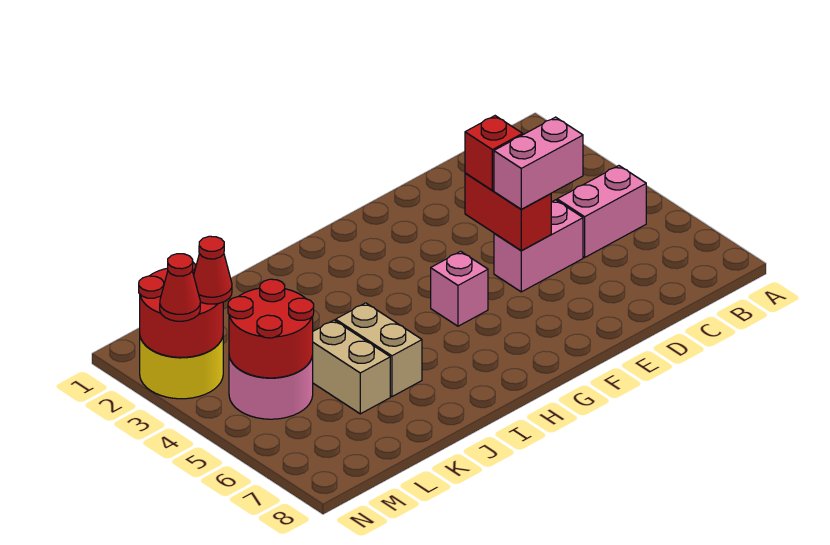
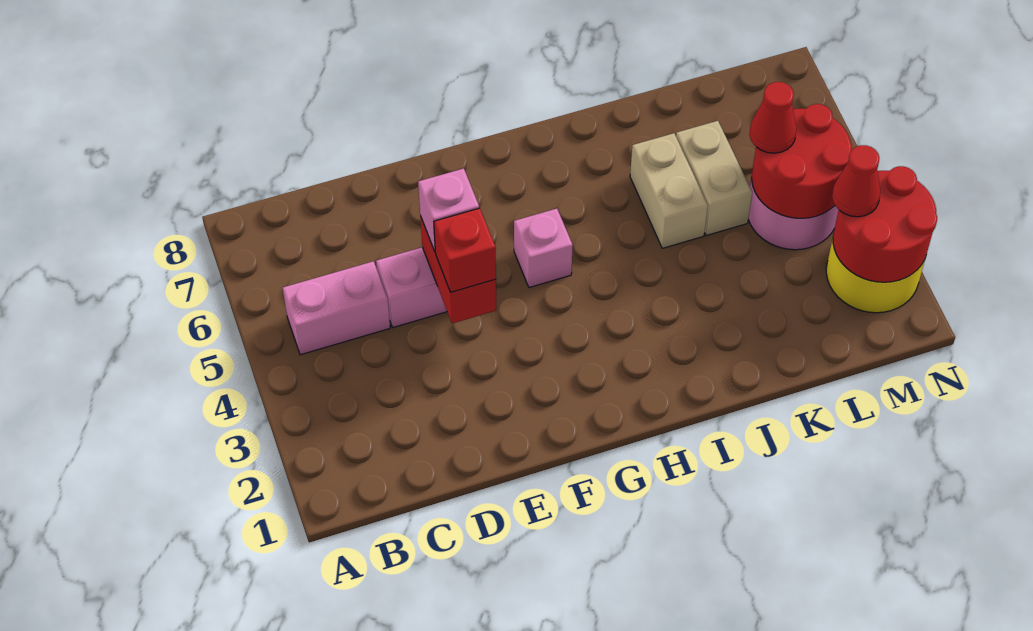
pink brick D5:E5 level 3 -> pink brick E5 level 3
red cone N3 level 3 -> red cone L5 level 3

